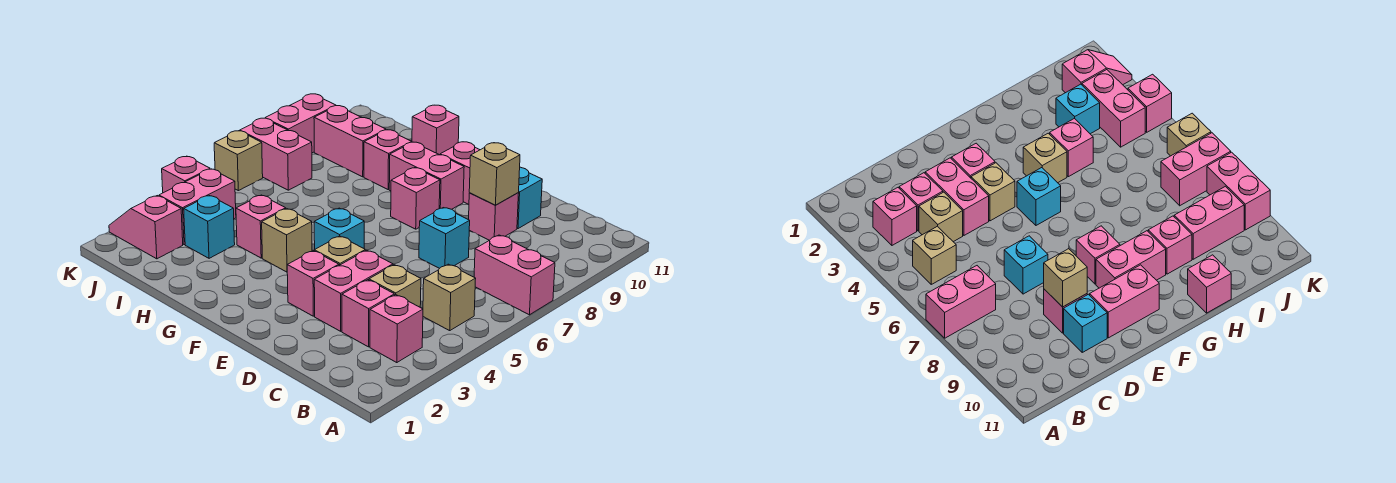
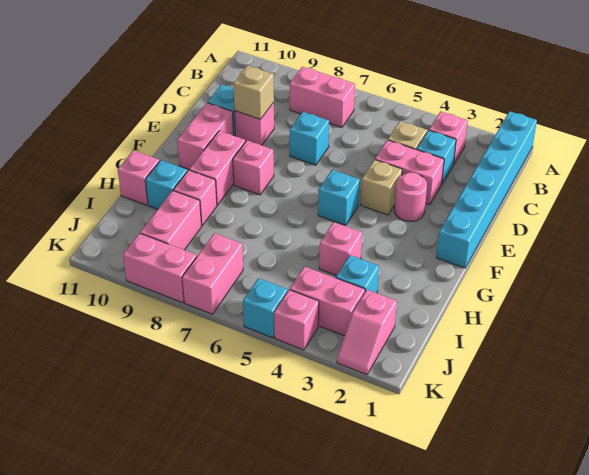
none -> cyan brick A1:F1 level 1
pink brick A7:B7 level 1 -> pink brick B7:B8 level 1
tan brick B5 level 1 -> none
pink brick C3 level 1 -> cyan brick C3 level 1
pink brick E3 level 1 -> pink round brick E3 level 1
tan brick G4 level 1 -> none
none -> cyan brick H10 level 1
none -> cyan brick K5 level 1
tan brick K6 level 1 -> none

